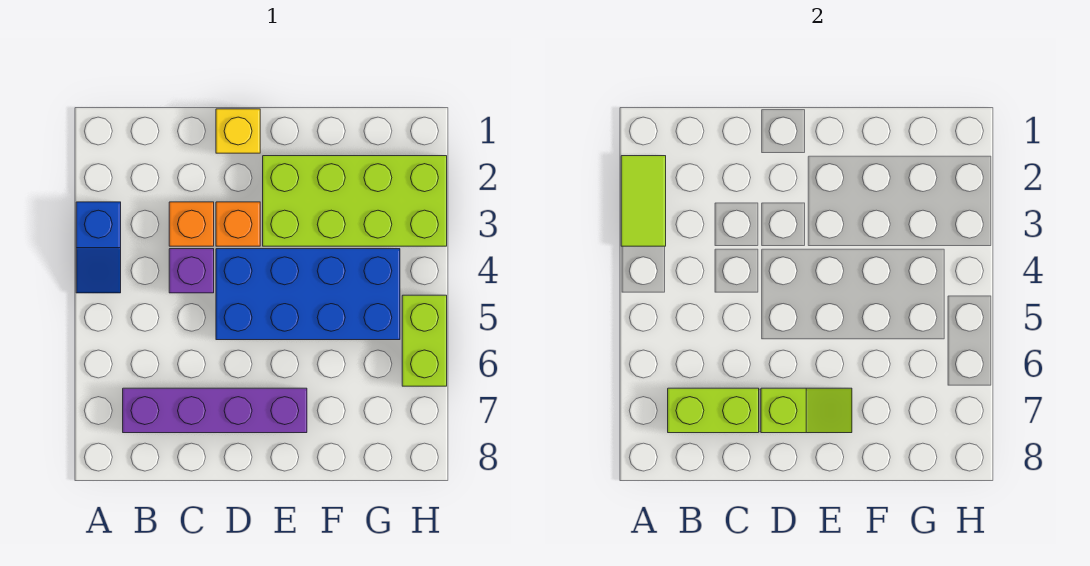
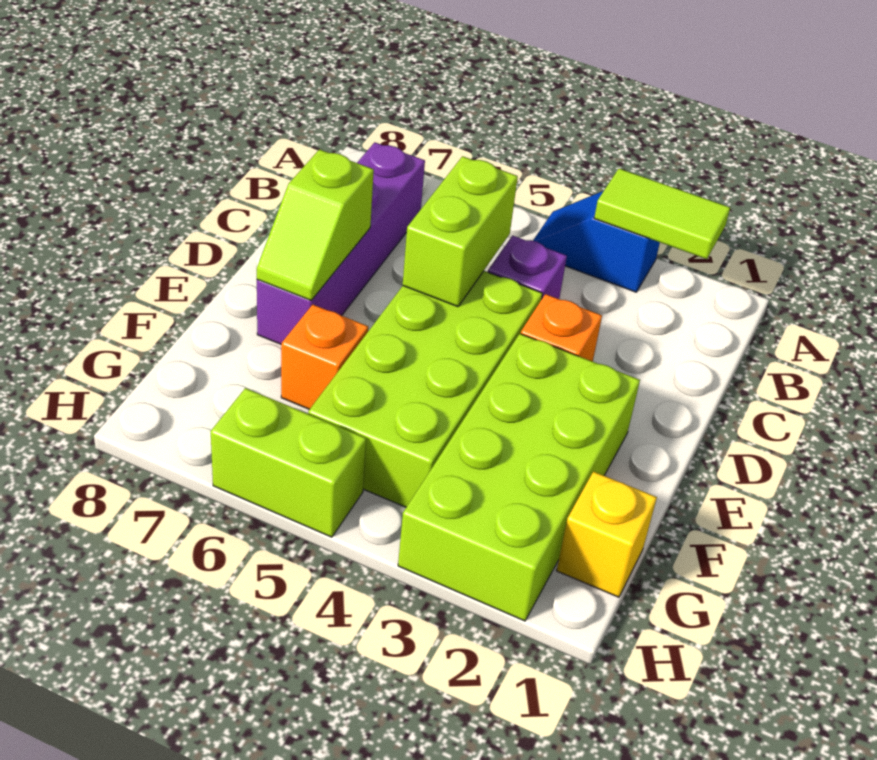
lime brick B7:C7 level 2 -> lime brick C5:D5 level 2
orange brick C3 level 1 -> orange brick F6 level 1
yellow brick D1 level 1 -> yellow brick G1 level 1
blue brick D4:G5 level 1 -> lime brick D4:G5 level 1

